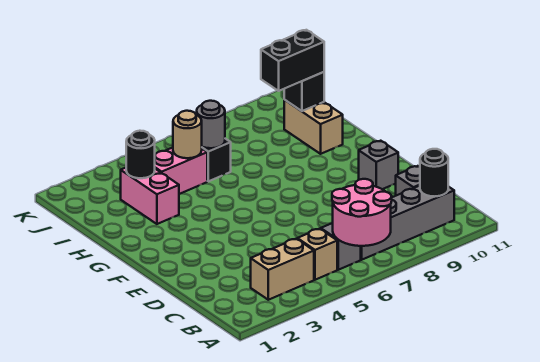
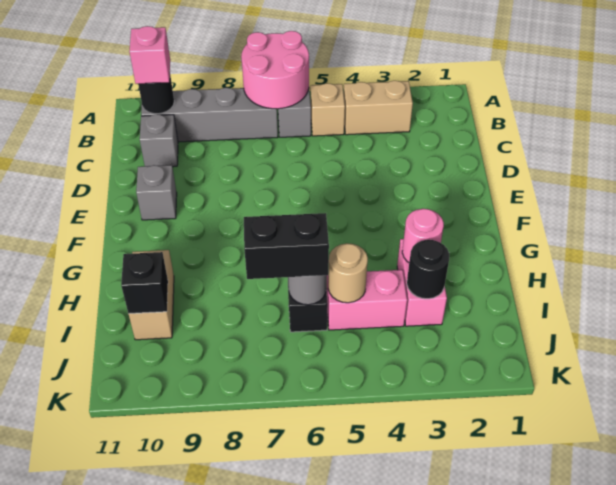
none -> pink brick B10 level 3
none -> pink round brick H3 level 2
black brick I9:I10 level 3 -> black brick I6:I7 level 3

